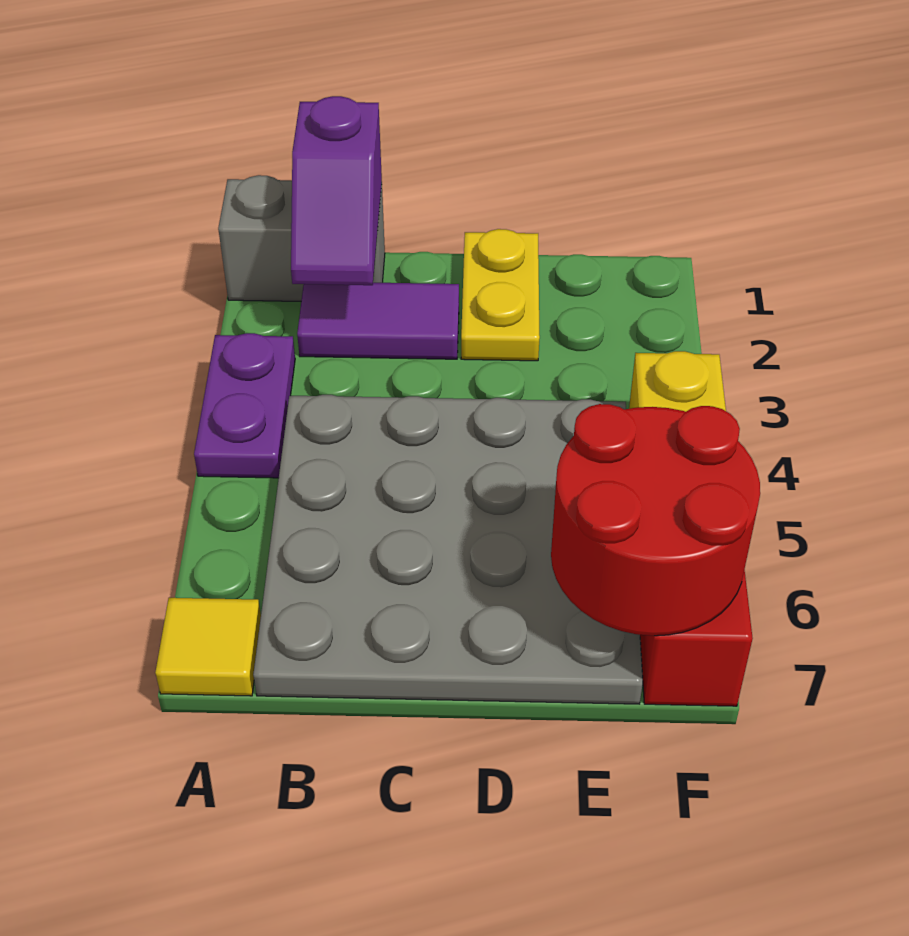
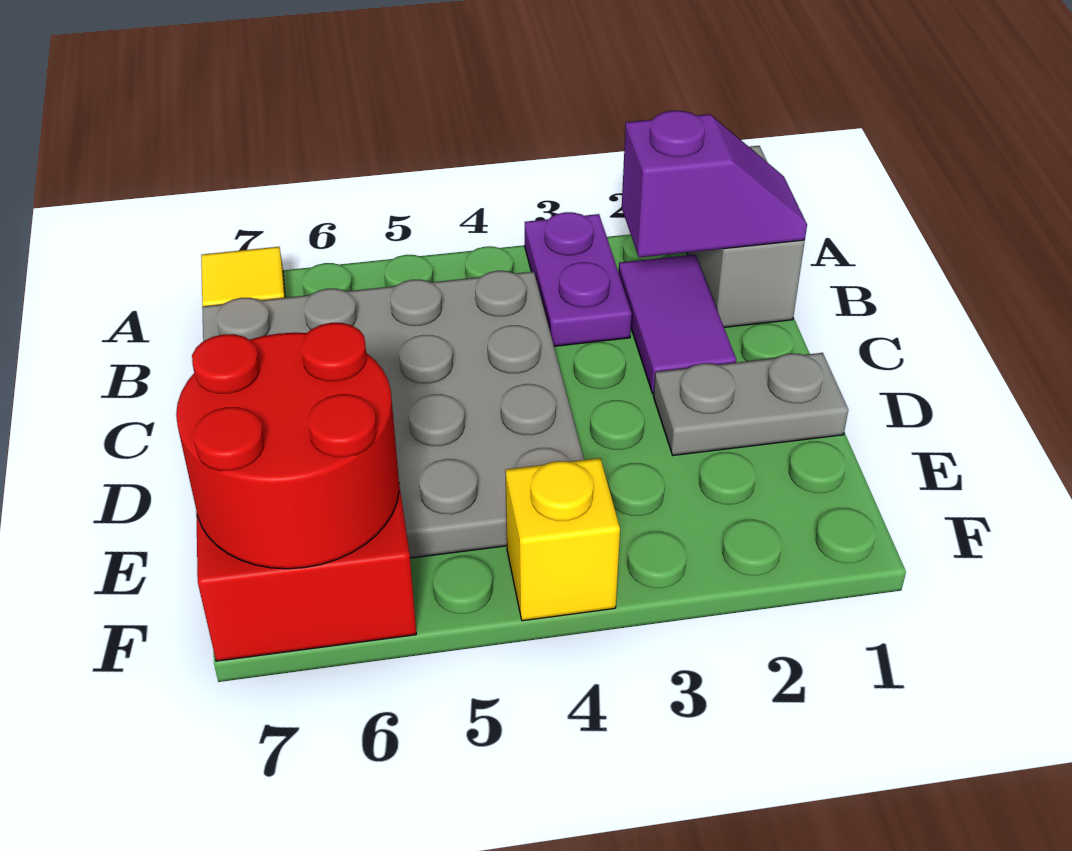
purple plate A3:A4 level 1 -> purple plate A3:B3 level 1
purple slope B1:B2 level 2 top 1 -> purple slope B1:B2 level 2 top 2
yellow plate D1:D2 level 1 -> grey plate D1:D2 level 1

